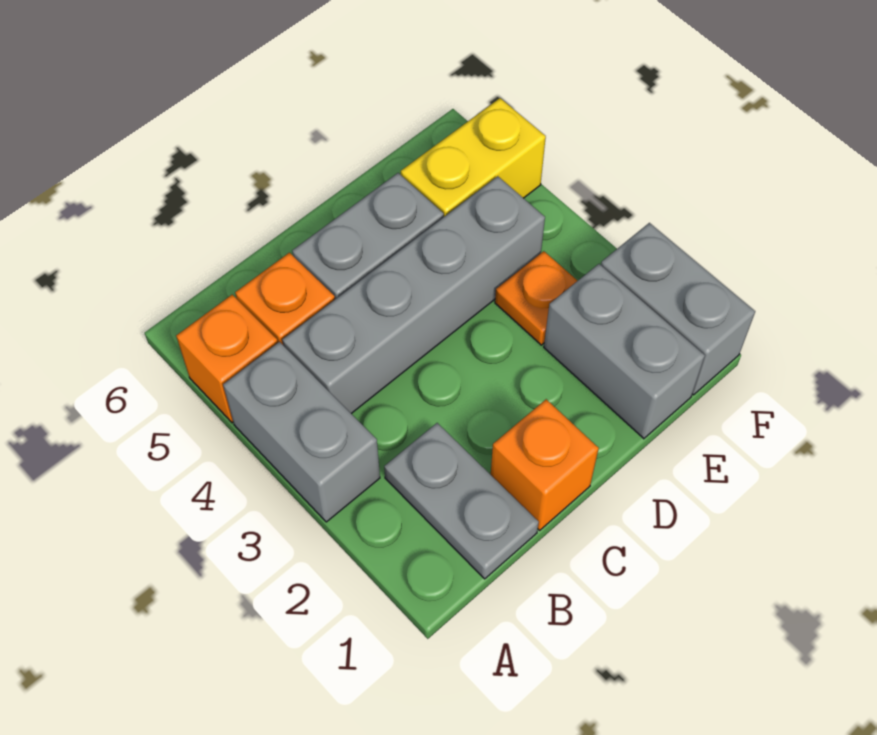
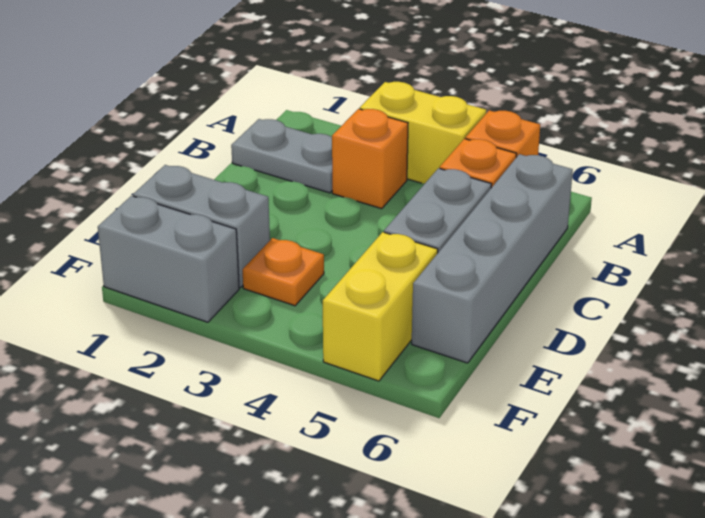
grey brick A3:A4 level 1 -> yellow brick A3:A4 level 1
grey brick B4:E4 level 1 -> grey brick B6:E6 level 1
orange brick C1 level 1 -> orange brick B3 level 1

